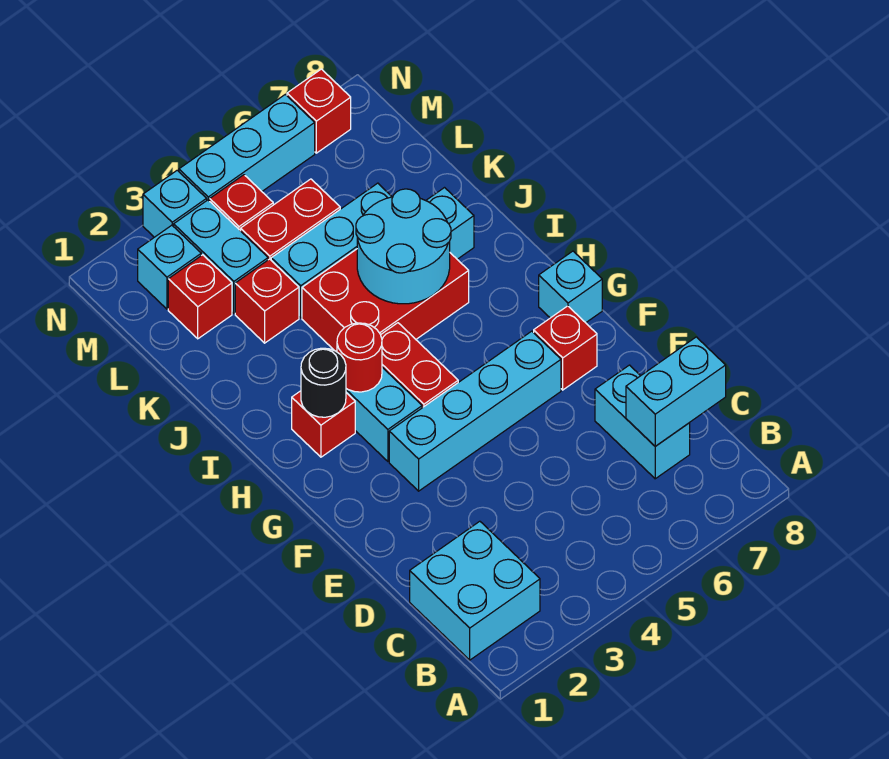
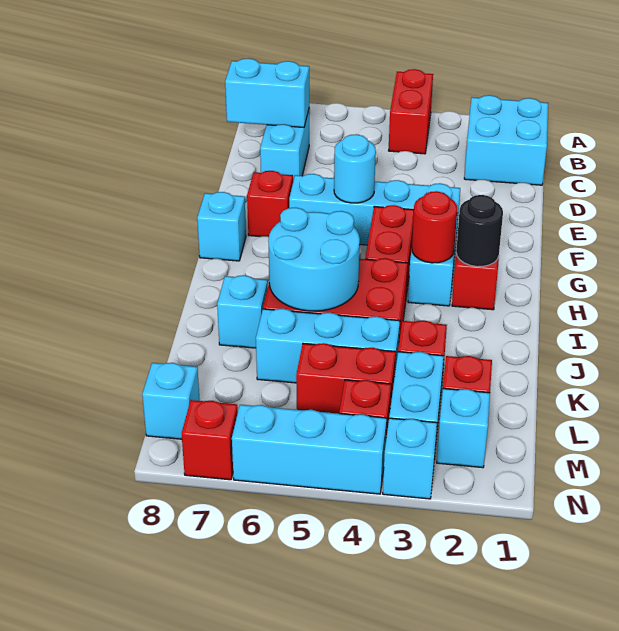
none -> red brick A4:B4 level 1
none -> cyan round brick F5 level 2
none -> cyan brick M8 level 1

